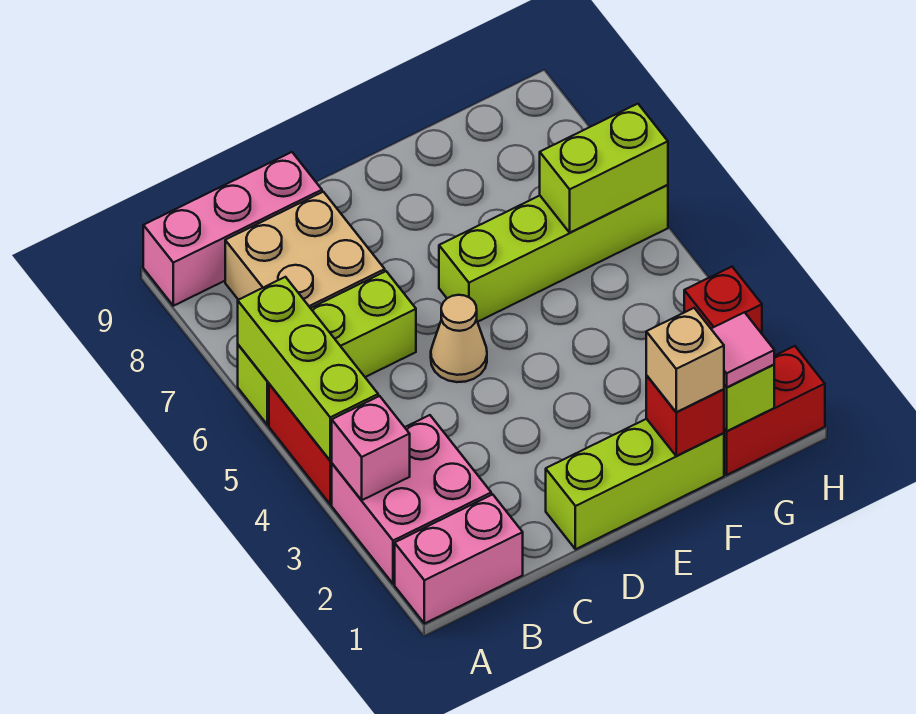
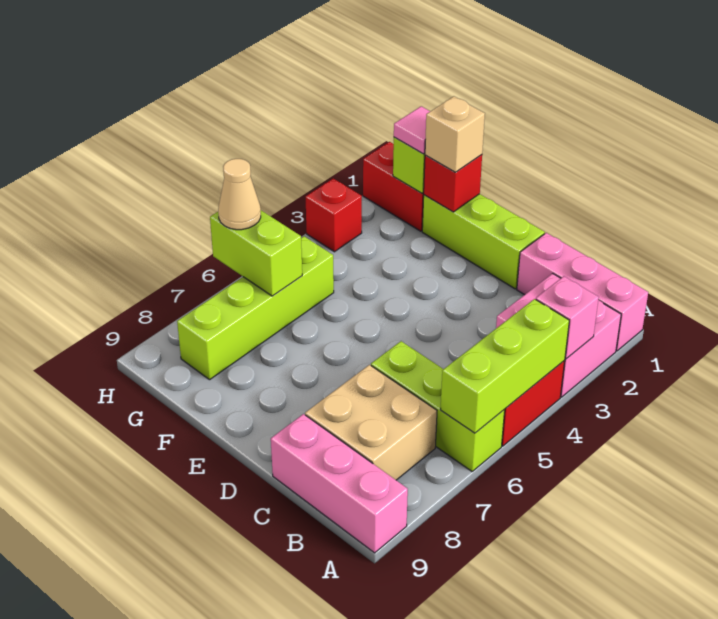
pink brick A1:B1 level 1 -> pink brick A1:C1 level 1
tan cone D5 level 1 -> tan cone H6 level 3
lime brick E6:H6 level 1 -> lime brick G5:G8 level 1

